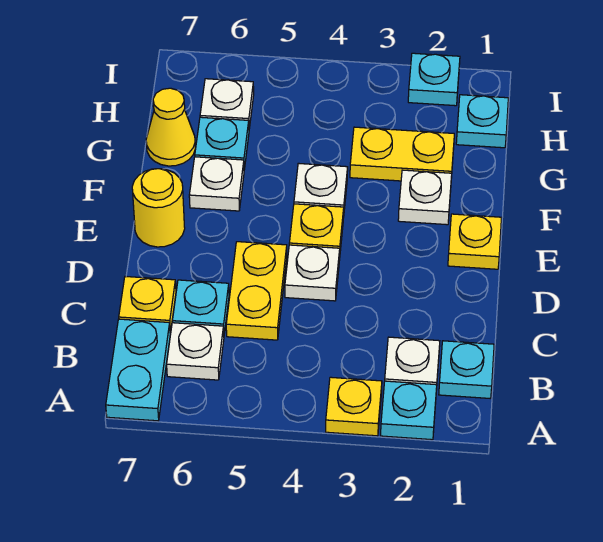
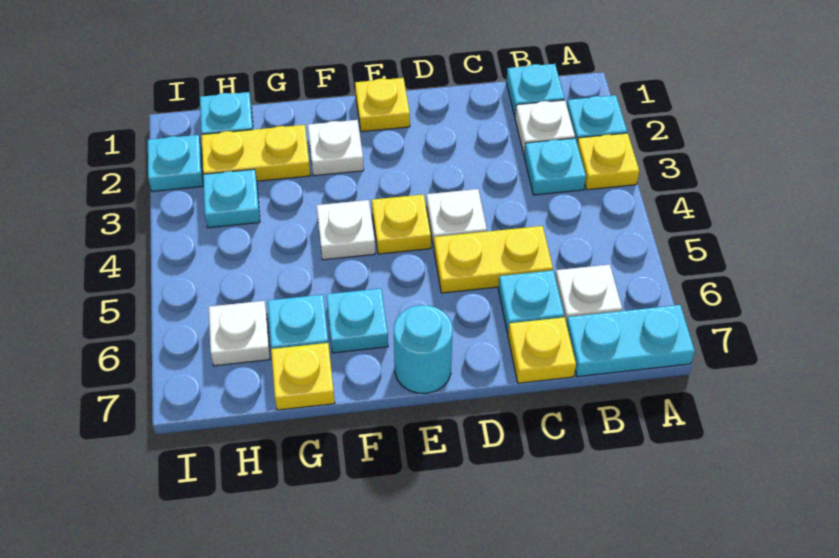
none -> cyan plate B3 level 1
yellow round brick E7 level 1 -> cyan round brick E7 level 1
white plate F6 level 1 -> cyan plate F6 level 1
yellow plate G2:G3 level 1 -> yellow plate G2:H2 level 1
yellow cone G7 level 1 -> yellow plate G7 level 1
none -> cyan plate H3 level 1

